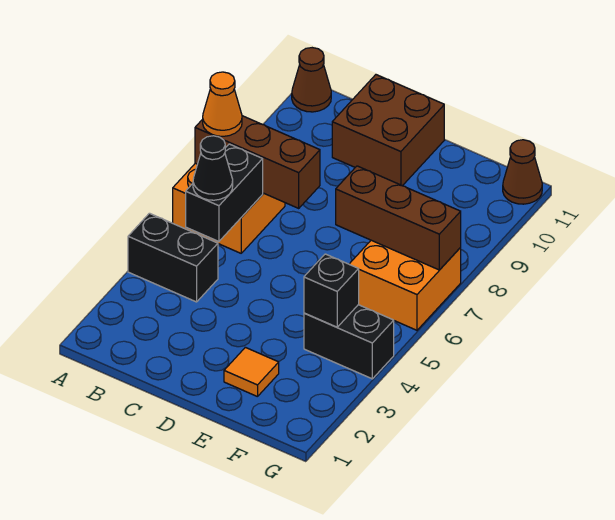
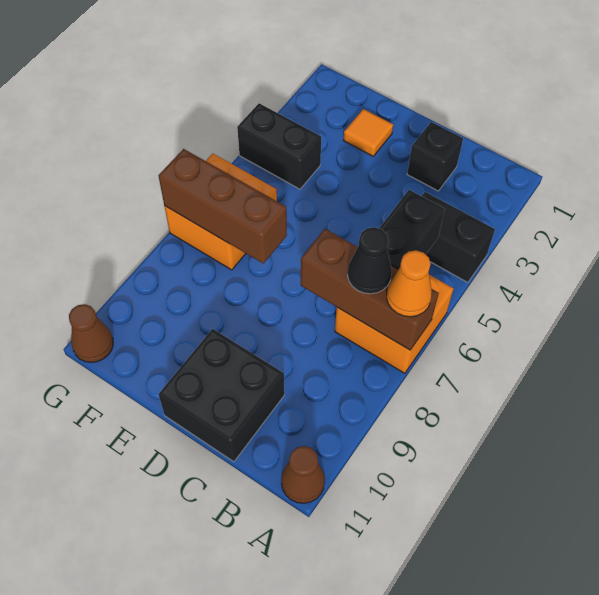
black cone B5 level 3 -> black cone B7 level 3
brown brick C10:D11 level 1 -> black brick C10:D11 level 1
black brick F4 level 2 -> black brick C2 level 1

